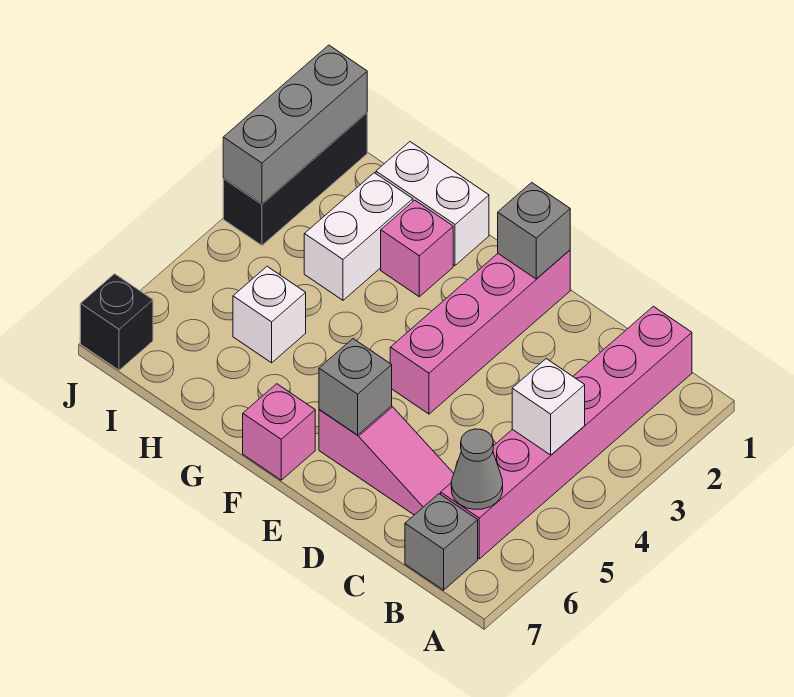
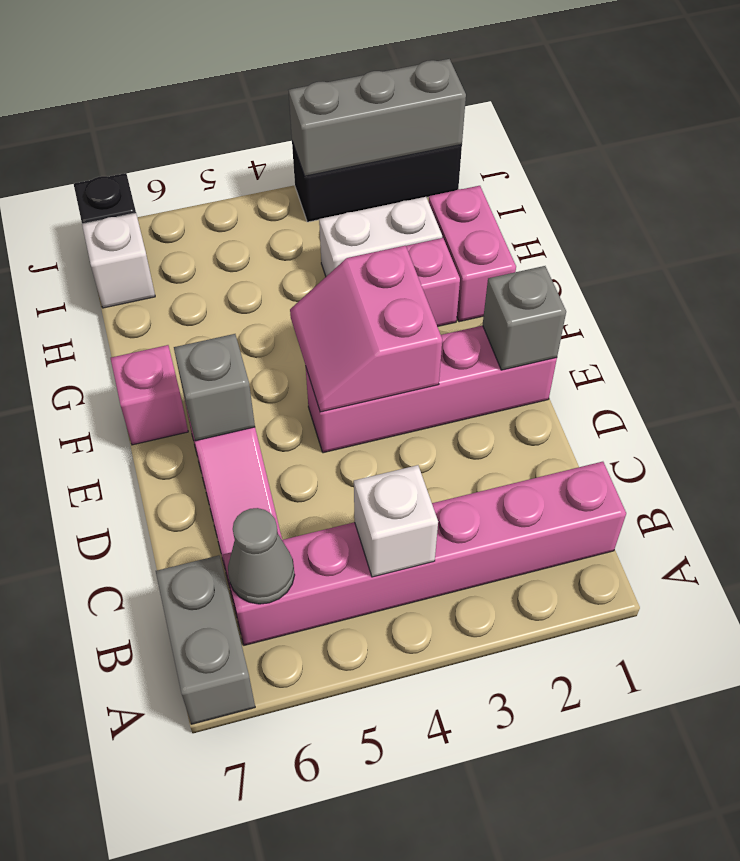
grey brick B7 level 1 -> grey brick A7:B7 level 1
none -> pink slope E3:F4 level 2 top 3
white brick G1:H1 level 1 -> pink brick G1:H1 level 1
white brick H5 level 1 -> white brick I7 level 1

